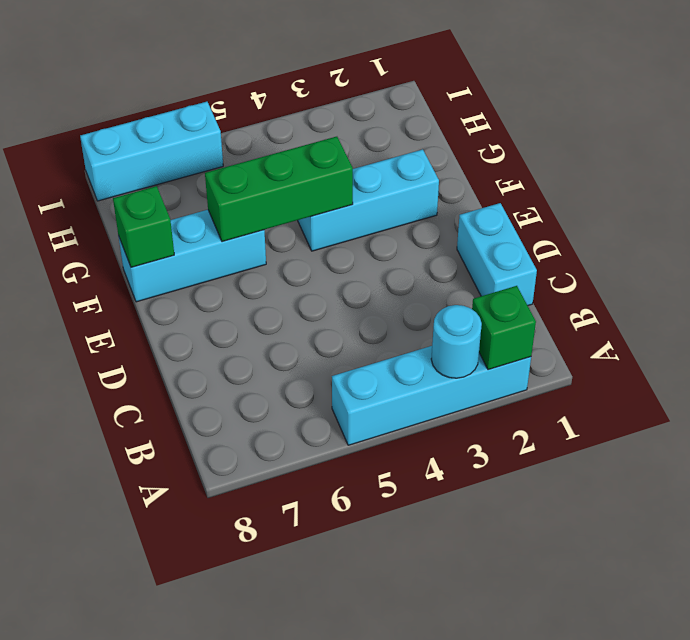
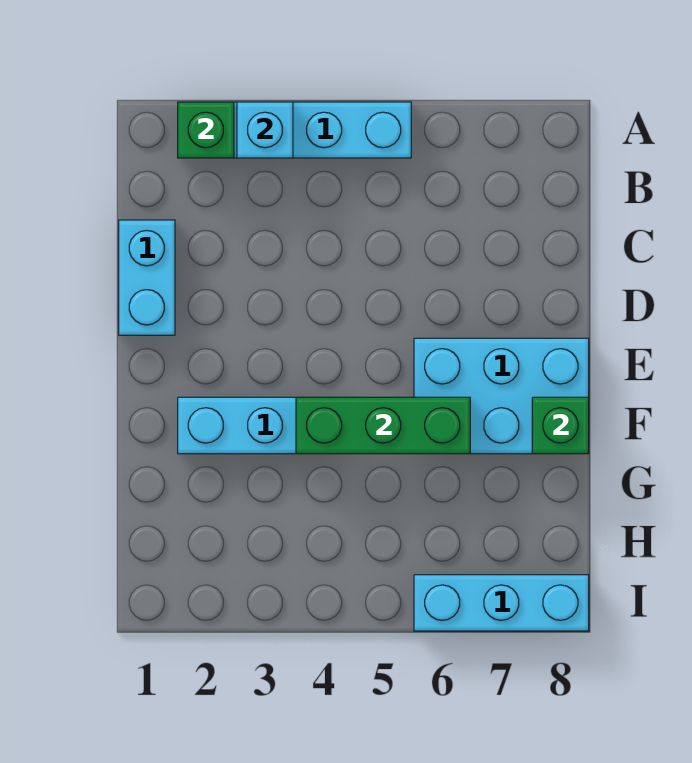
cyan round brick A3 level 2 -> cyan brick A3 level 2
cyan brick F6:F8 level 1 -> cyan brick E6:F8 level 1

